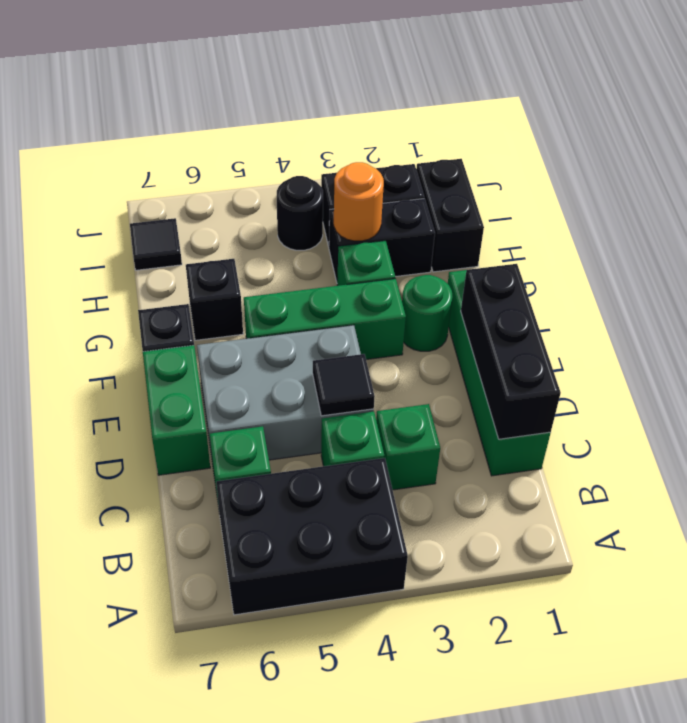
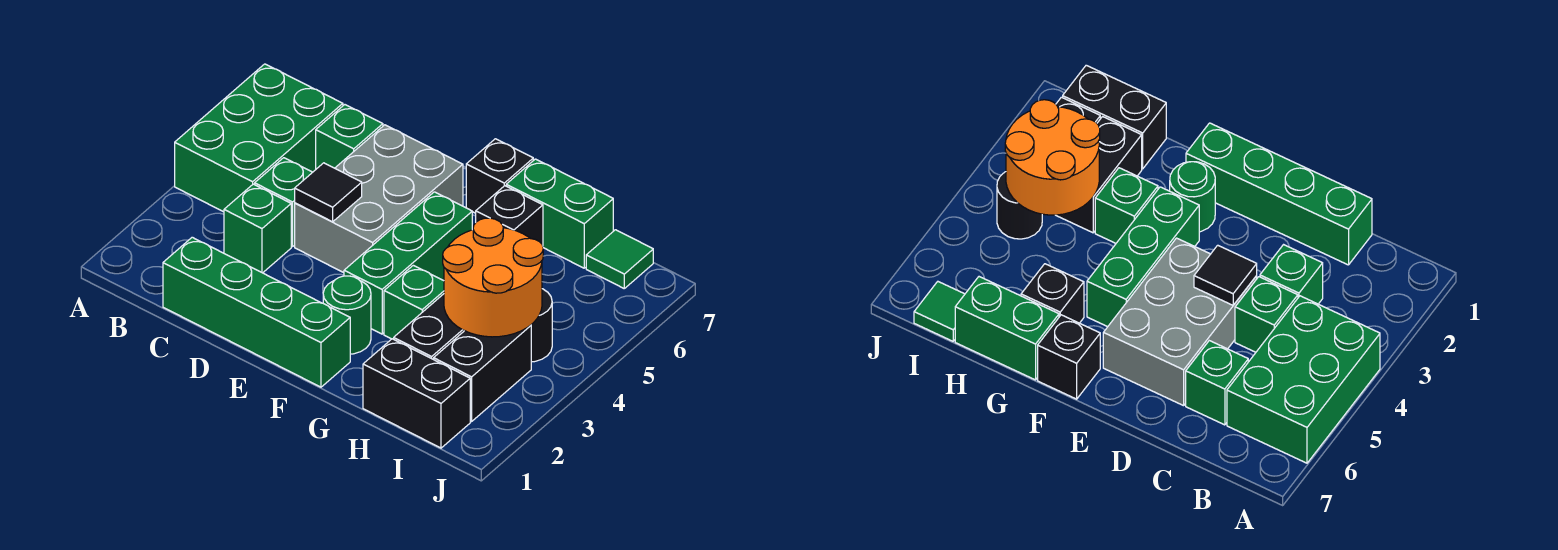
black brick A4:B6 level 1 -> green brick A4:B6 level 1
black brick C1:E1 level 2 -> none
green brick D7:E7 level 1 -> green brick G7:H7 level 1
orange round brick H3 level 2 -> orange round brick H3:I4 level 2
black tile I7 level 1 -> green tile I7 level 1

